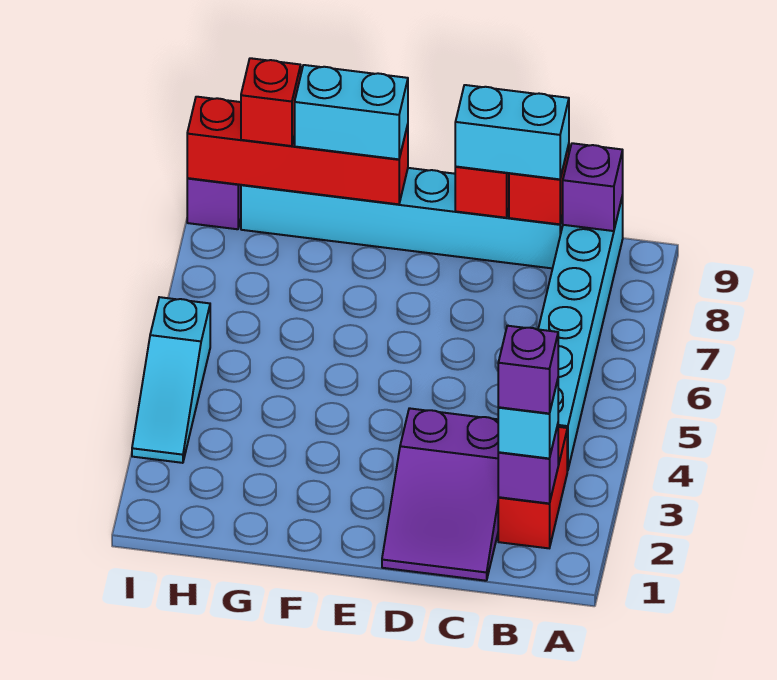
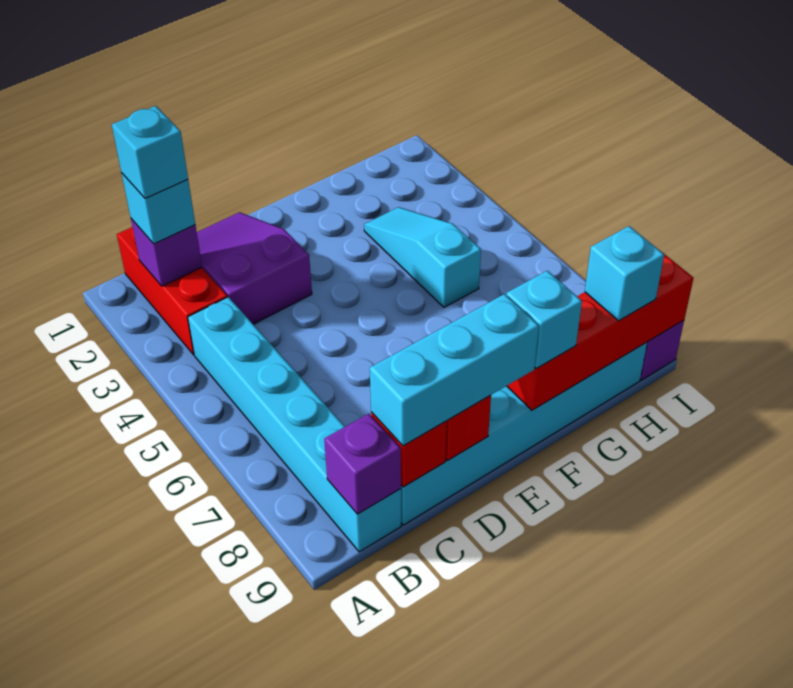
red brick B2:B3 level 1 -> red brick B1:B3 level 1
purple brick B2 level 4 -> cyan brick B2 level 4
cyan brick C9:D9 level 3 -> cyan brick C9:E9 level 3
cyan brick F9:G9 level 3 -> cyan brick F9 level 3
red brick H9 level 3 -> cyan brick H9 level 3
cyan slope I3:I5 level 1 top 5 -> cyan slope G3:G5 level 1 top 5

